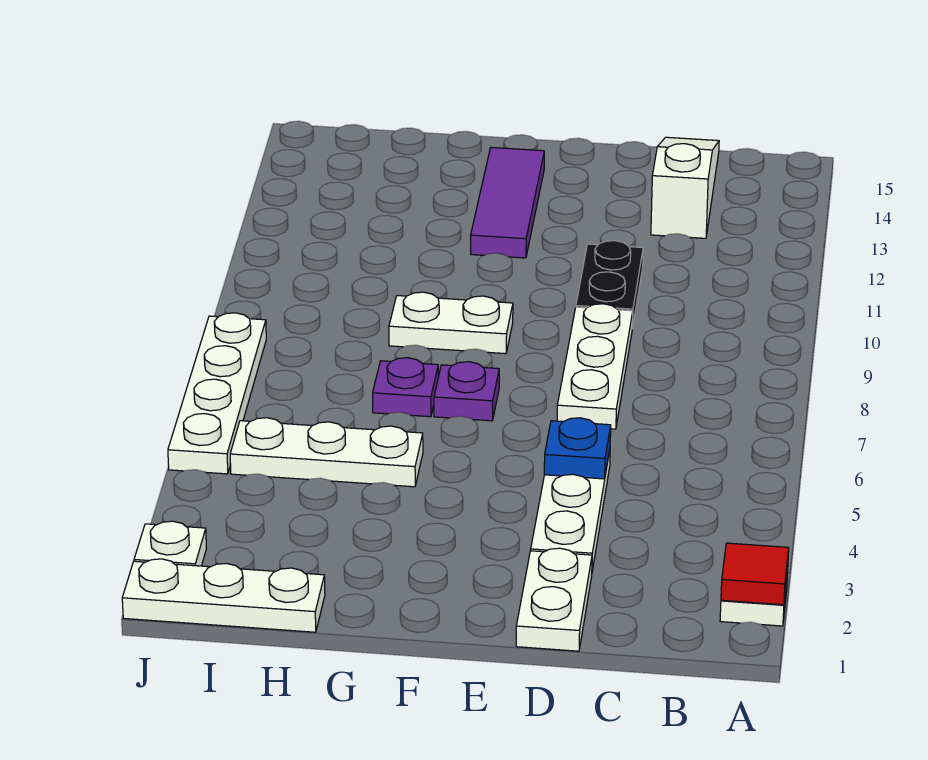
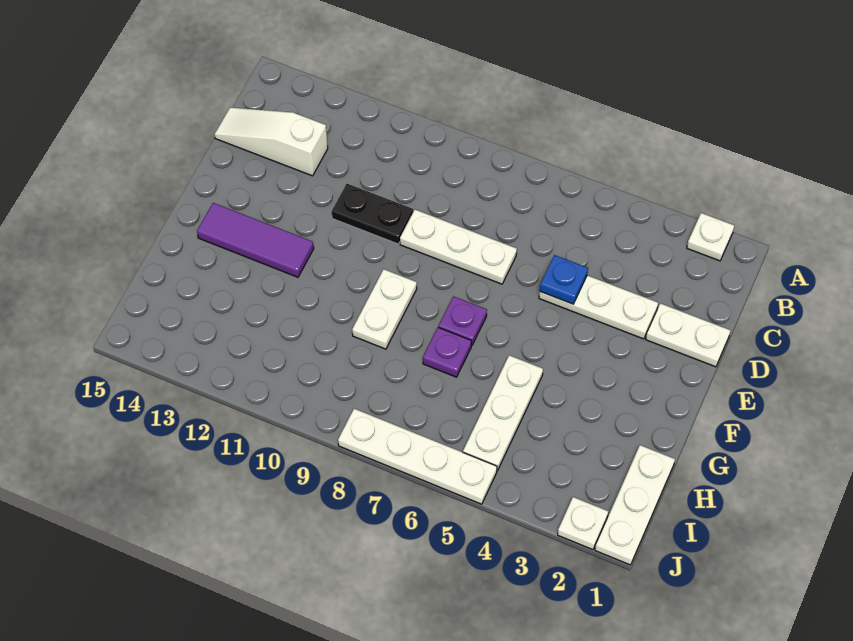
red tile A2 level 2 -> none

